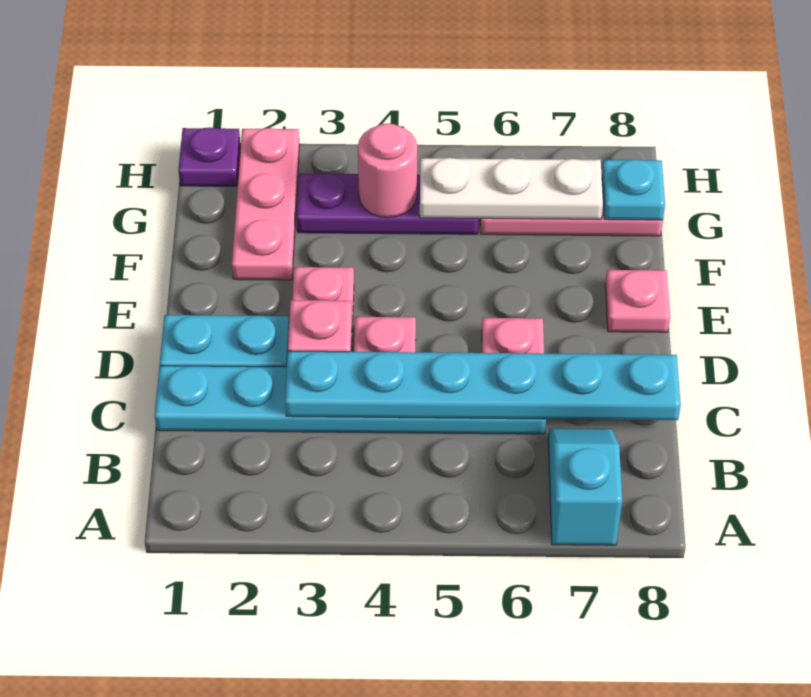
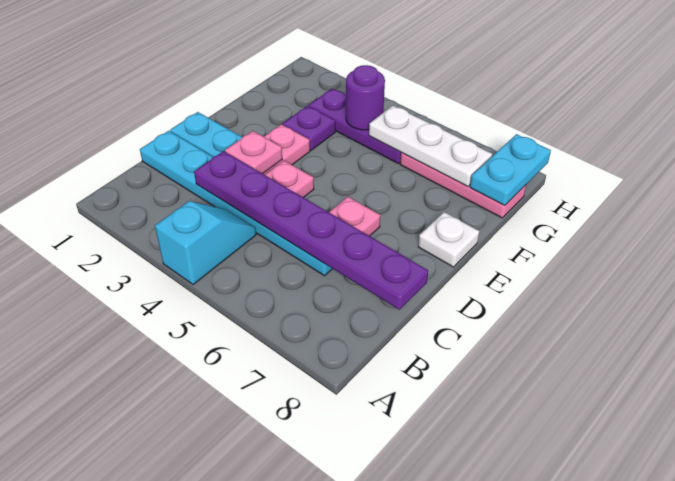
cyan slope A7:B7 level 1 top A -> cyan slope A4:B4 level 1 top A
cyan plate C3:C8 level 2 -> purple plate C3:C8 level 2
pink plate E8 level 1 -> white plate E8 level 1
pink plate F2:H2 level 1 -> none
pink round brick G4 level 2 -> purple round brick G4 level 2
cyan plate G8 level 2 -> cyan plate G8:H8 level 2
purple plate H1 level 1 -> purple plate F3 level 1

